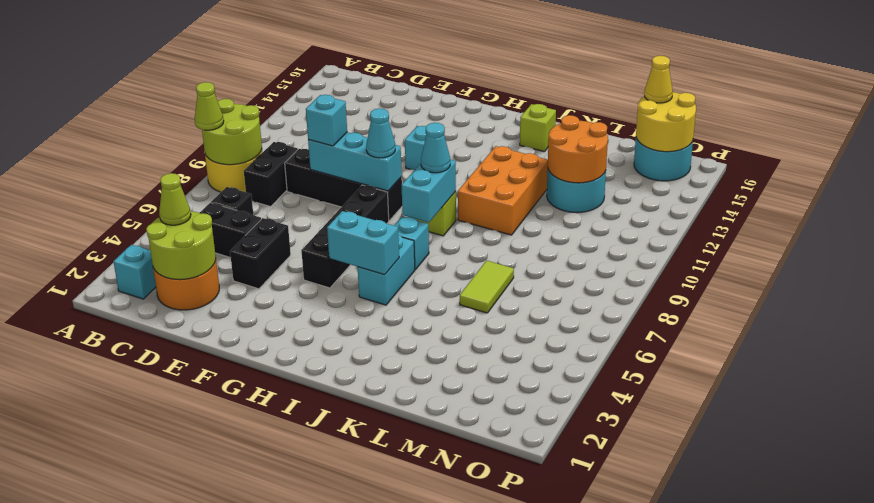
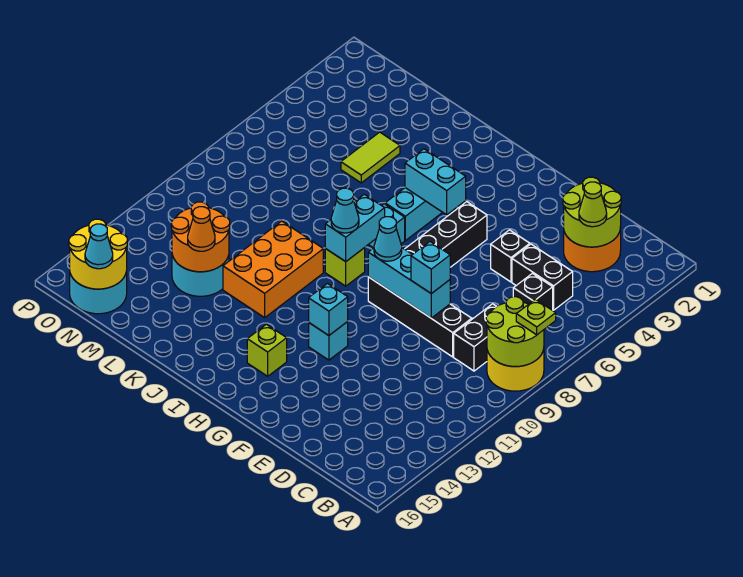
lime cone A8 level 3 -> lime plate A8 level 3
cyan brick B2 level 1 -> cyan brick G12 level 2
black brick E4:E5 level 1 -> black brick E5 level 1
lime brick J15 level 1 -> lime brick H14 level 1
lime tile L6:L7 level 1 -> lime tile L4:L5 level 1
none -> orange cone L13 level 3
yellow cone N16 level 3 -> cyan cone N16 level 3

